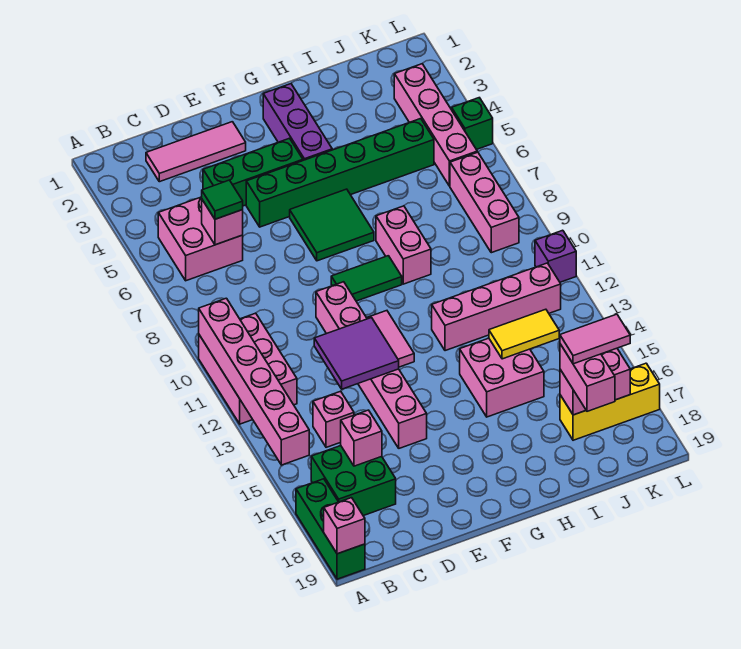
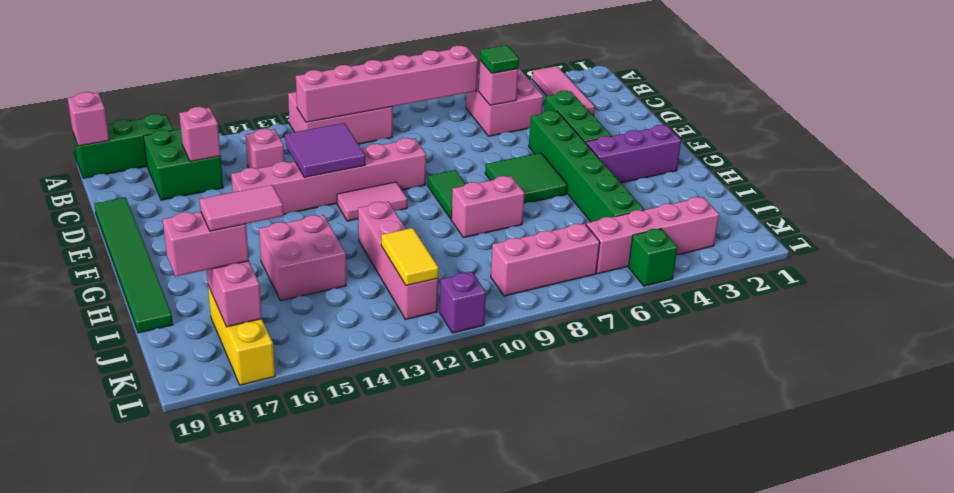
pink brick A10:A15 level 2 -> pink brick B7:B12 level 2
pink tile C2:E2 level 1 -> pink tile A3:C3 level 1
none -> green tile D19:I19 level 1
yellow tile I14:J14 level 2 -> yellow tile J12:K12 level 2
pink tile J17:K17 level 4 -> pink tile J16:J17 level 4

